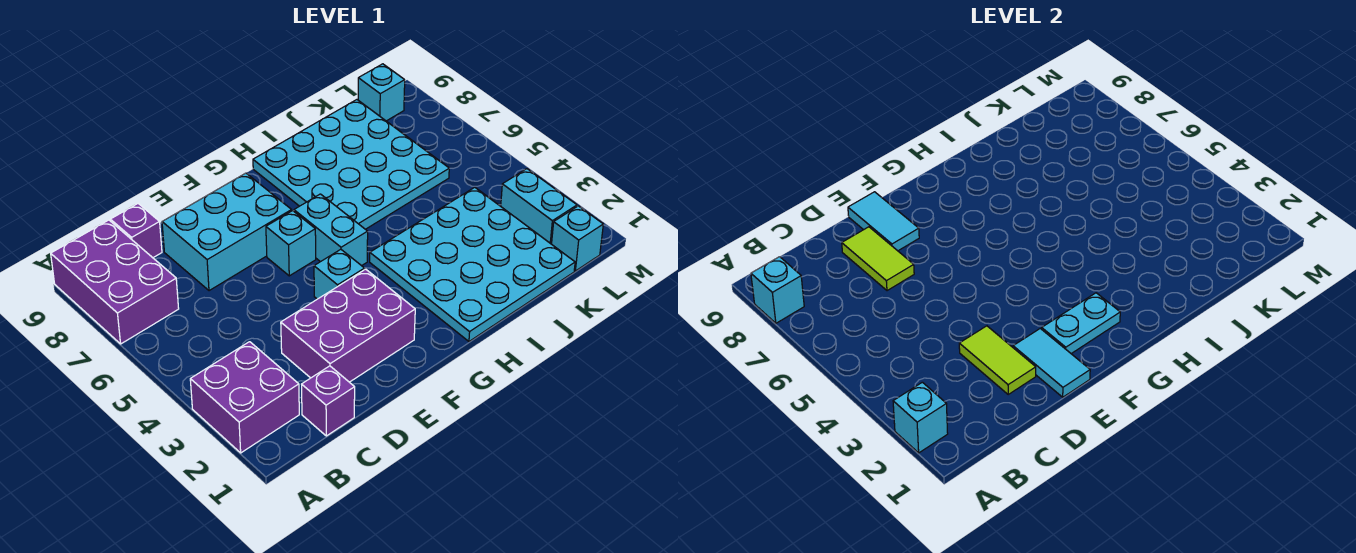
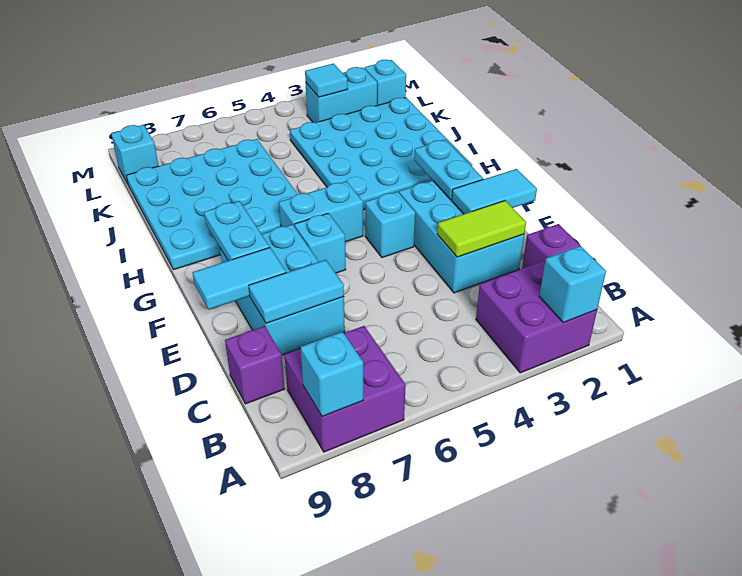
purple brick A7:B9 level 1 -> purple brick A7:B8 level 1
purple brick D2:F3 level 1 -> cyan brick D2:F3 level 1
lime tile D7:D8 level 2 -> cyan tile D7:D8 level 2
none -> cyan plate F8:G8 level 2
none -> cyan tile L3 level 2

